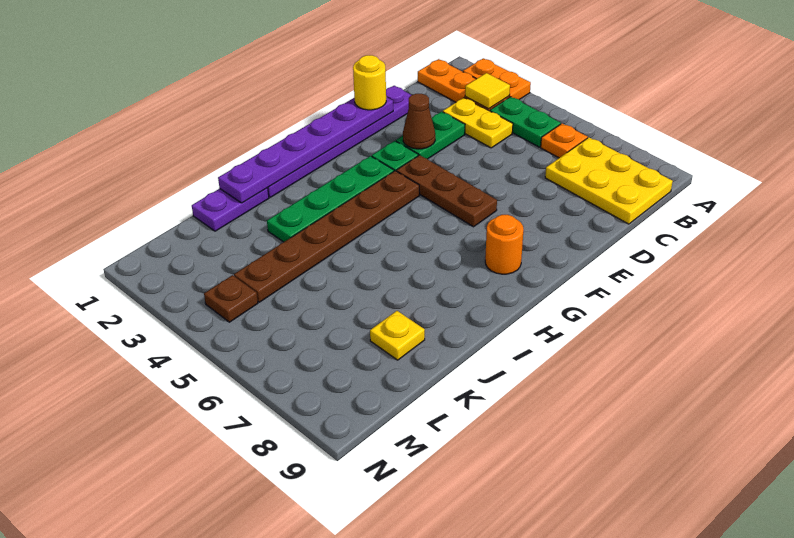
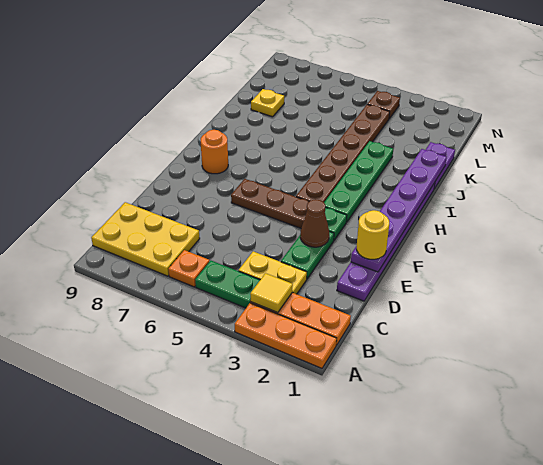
orange plate A2:A3 level 1 -> orange plate A1:A3 level 1

